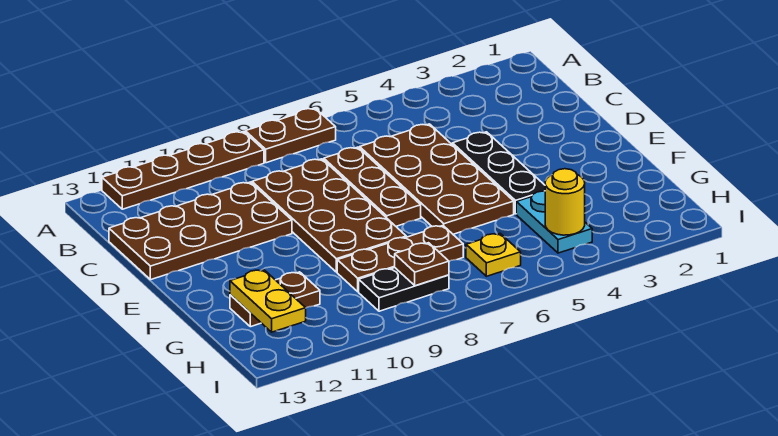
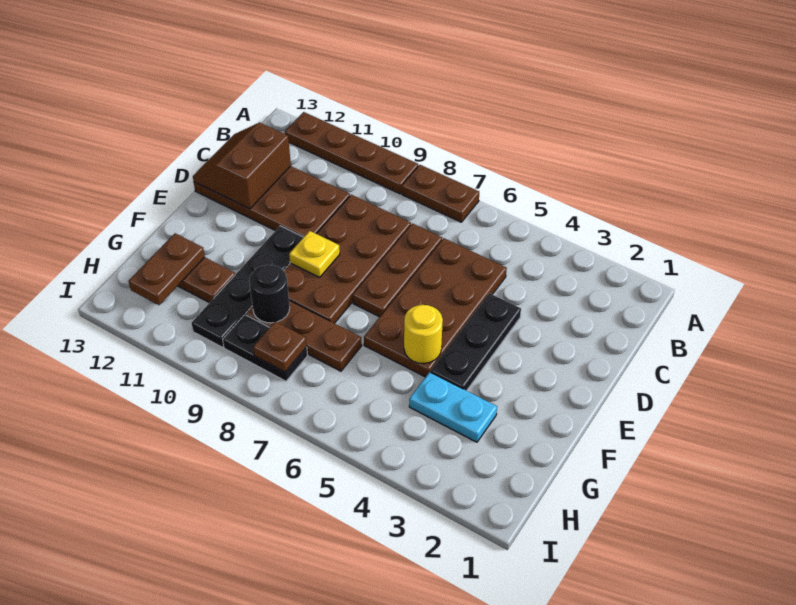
none -> brown slope C12:D13 level 2 top 12
none -> black plate E10:H10 level 1
cyan plate G4:H4 level 1 -> cyan plate G3:G4 level 1
none -> black round brick G9 level 2
yellow plate G12:H12 level 2 -> brown plate G12:H12 level 2
yellow round brick H4 level 2 -> yellow round brick F5 level 2
yellow plate H6 level 1 -> yellow plate E9 level 2

